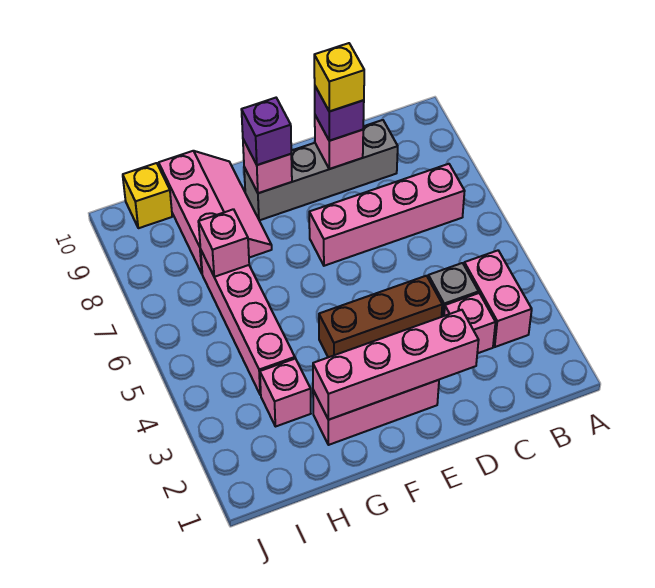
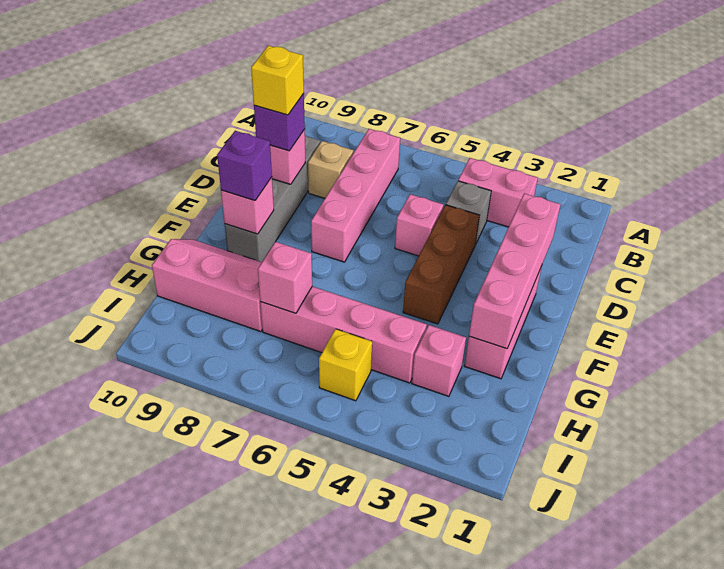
pink brick C3 level 1 -> pink brick D5 level 1
none -> tan brick C8 level 1
yellow brick I10 level 1 -> yellow brick I5 level 1

